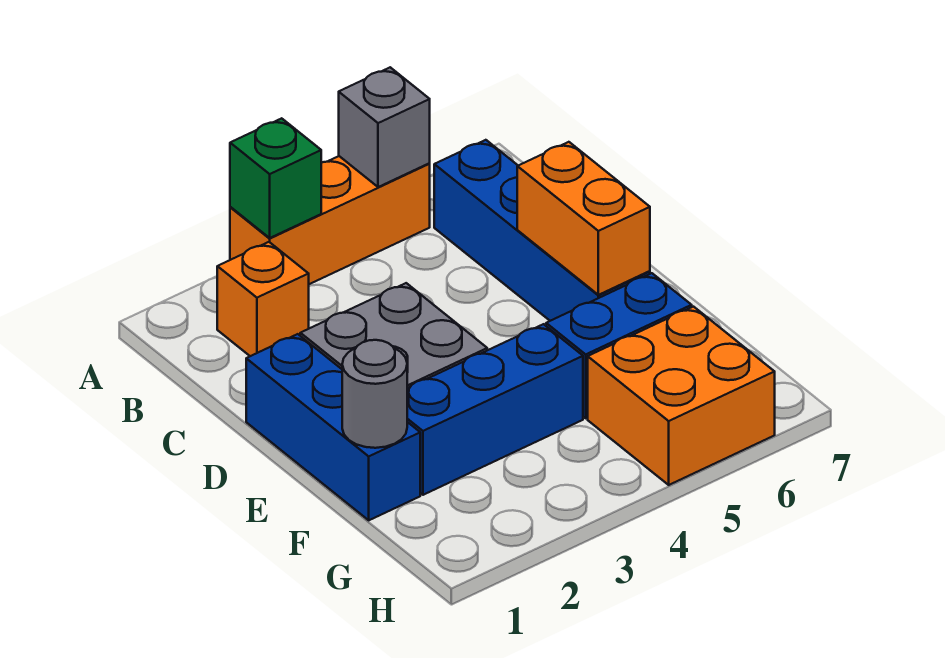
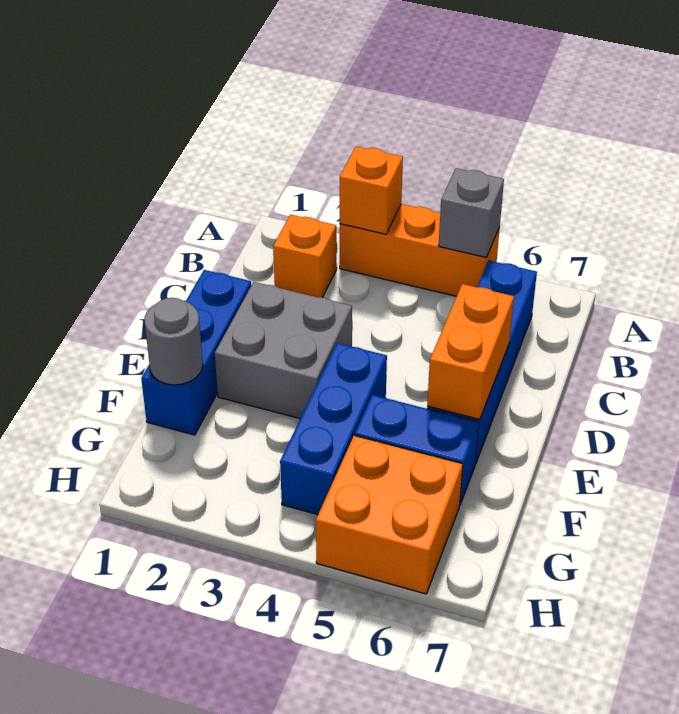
green brick A3 level 2 -> orange brick A3 level 2
blue brick F2:F4 level 1 -> blue brick E4:G4 level 1

